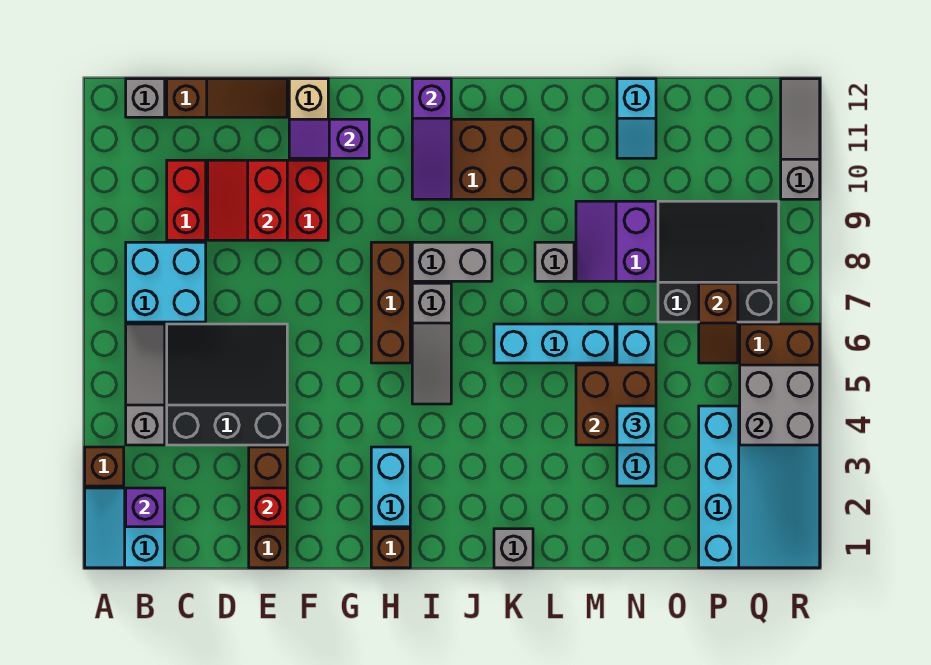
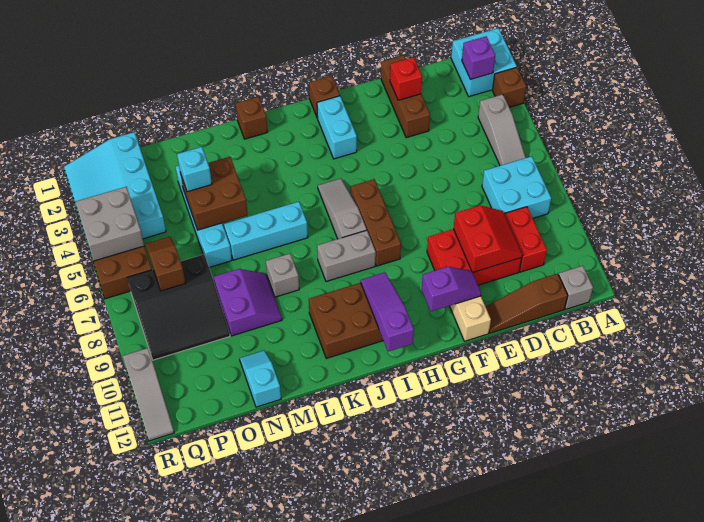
cyan slope A1:B2 level 1 top B -> cyan brick A1:B2 level 1
black slope C4:E6 level 1 top 4 -> none
grey brick K1 level 1 -> brown brick K1 level 1

